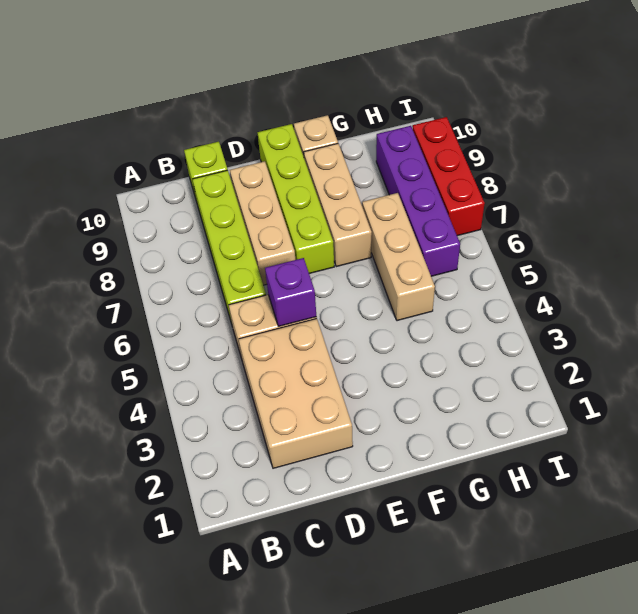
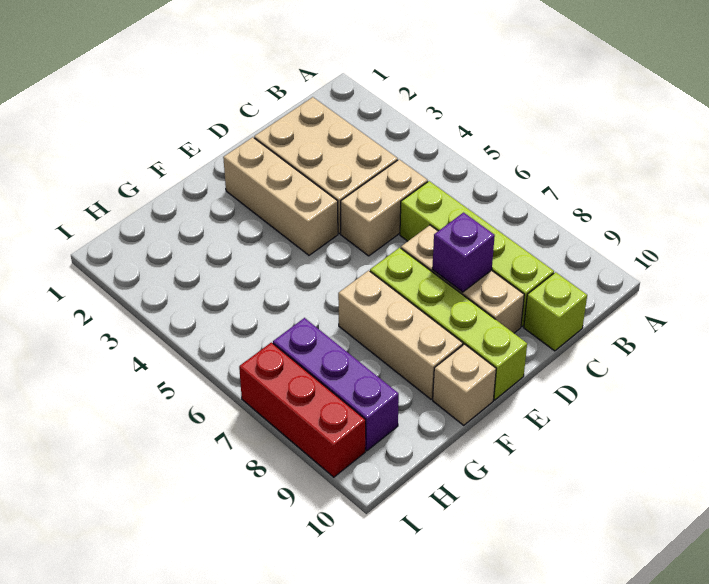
purple brick D5 level 2 -> purple brick D8 level 2
tan brick G5:G7 level 1 -> tan brick E2:E4 level 1
purple brick H6:H9 level 1 -> purple brick H7:H9 level 1

